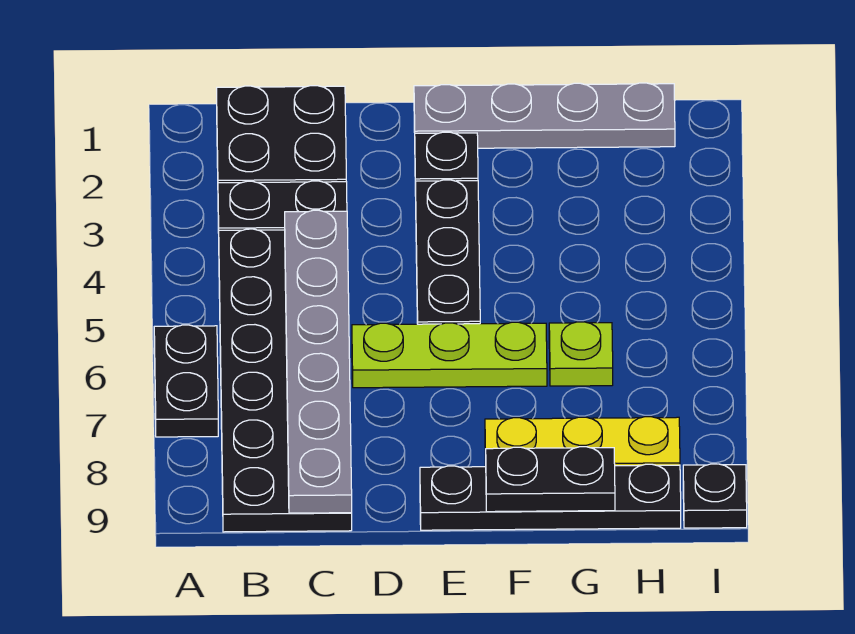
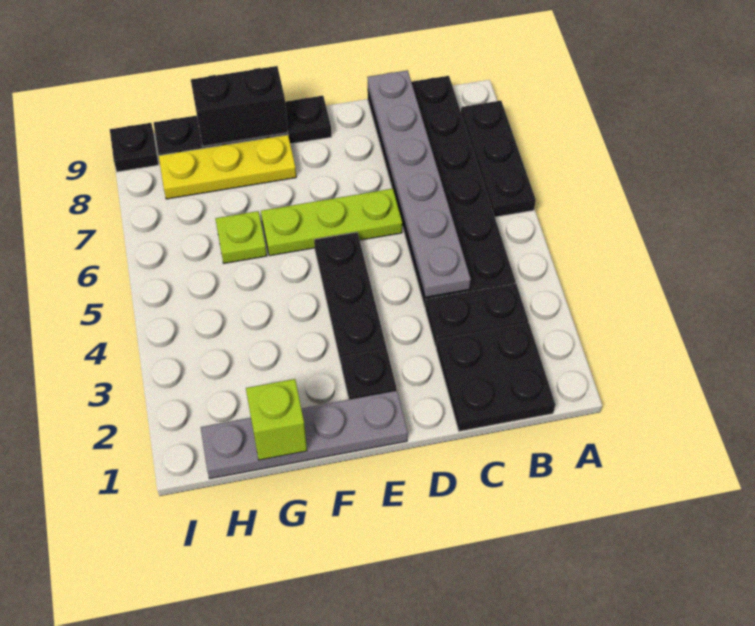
black plate A6:A7 level 1 -> black plate A6:A8 level 1
black plate F9:G9 level 2 -> black brick F9:G9 level 2
none -> lime brick G1 level 2

